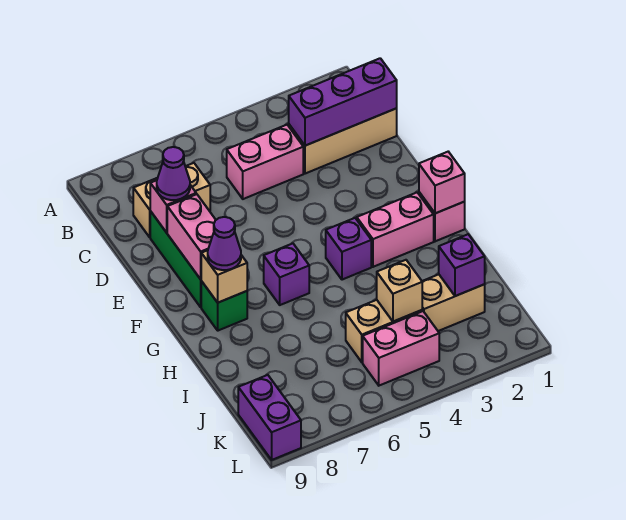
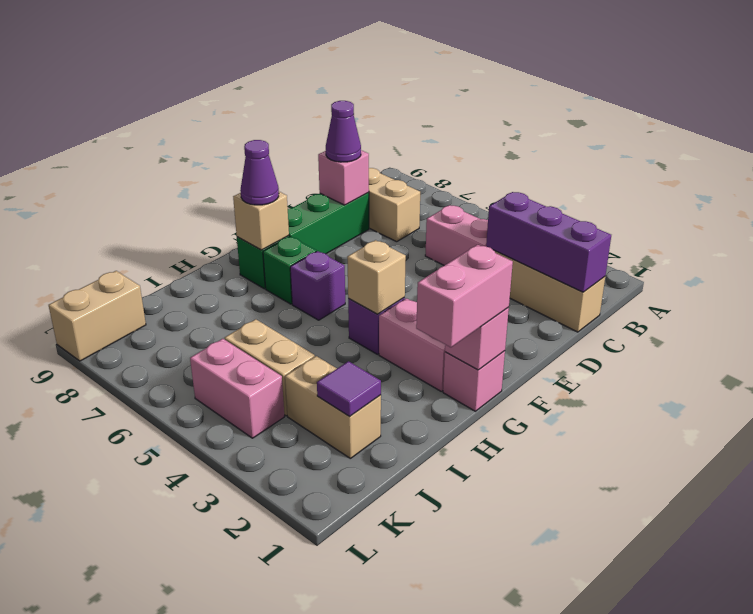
pink brick E8:F8 level 2 -> pink brick G1:H1 level 3
none -> green brick G7 level 1
purple brick J2 level 2 -> purple tile J2 level 2
tan brick J4 level 2 -> tan brick G4 level 2
purple brick K9:L9 level 1 -> tan brick K9:L9 level 1

